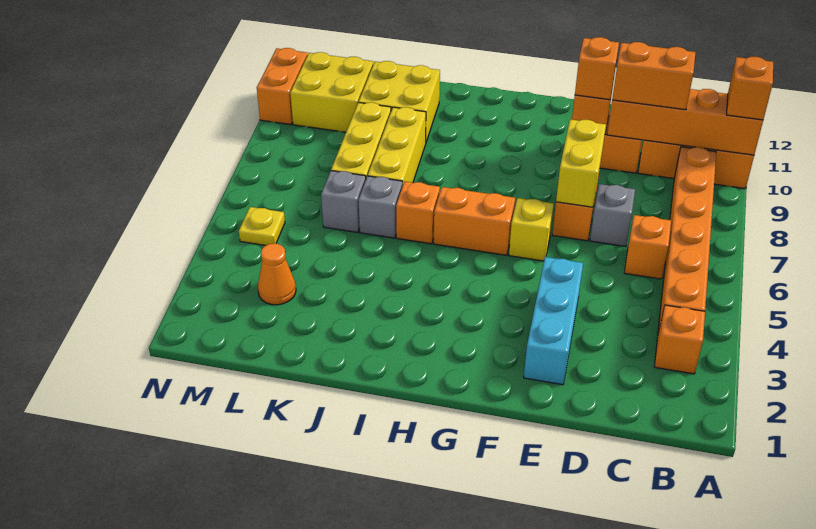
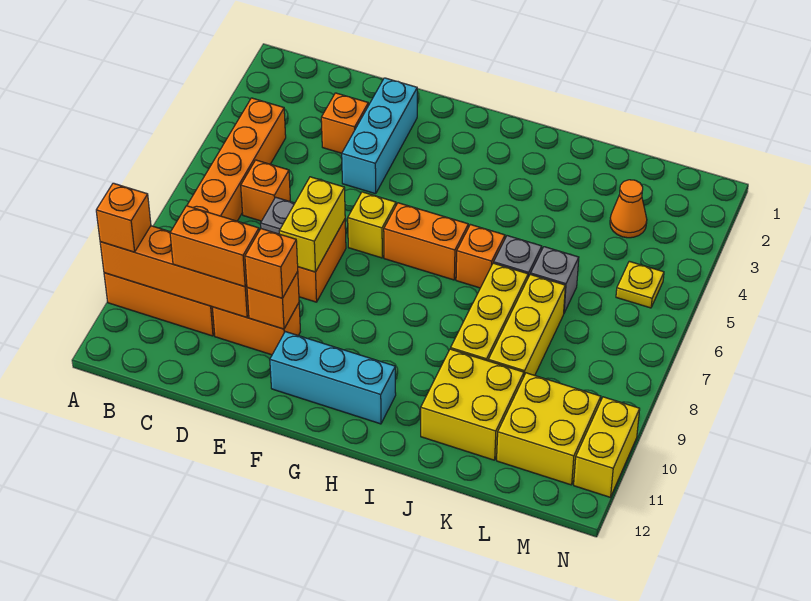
orange brick B3 level 1 -> orange brick D3 level 1
none -> cyan brick F11:H11 level 1
orange brick N10:N11 level 1 -> yellow brick N10:N11 level 1

